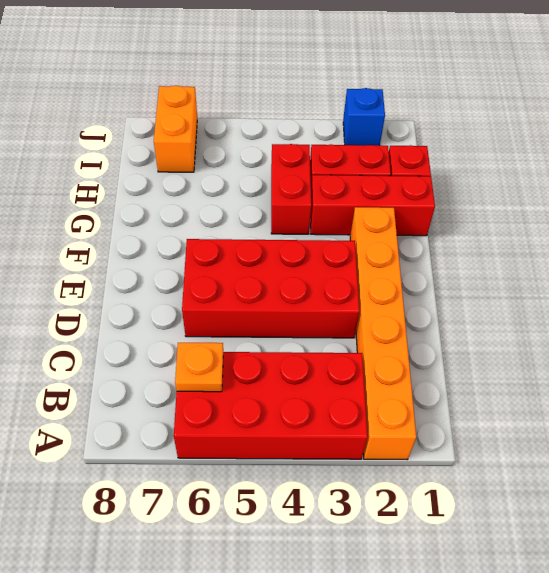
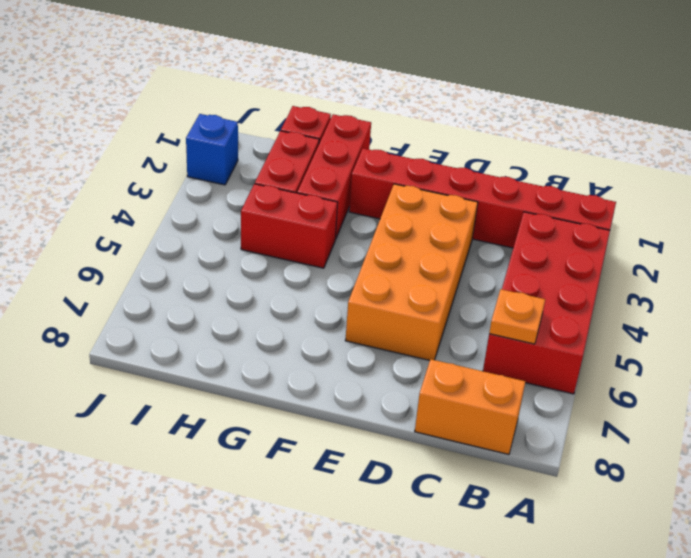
orange brick A2:F2 level 1 -> red brick A2:F2 level 1
red brick D3:E6 level 1 -> orange brick D3:E6 level 1
orange brick I7:J7 level 1 -> orange brick B8:C8 level 1

